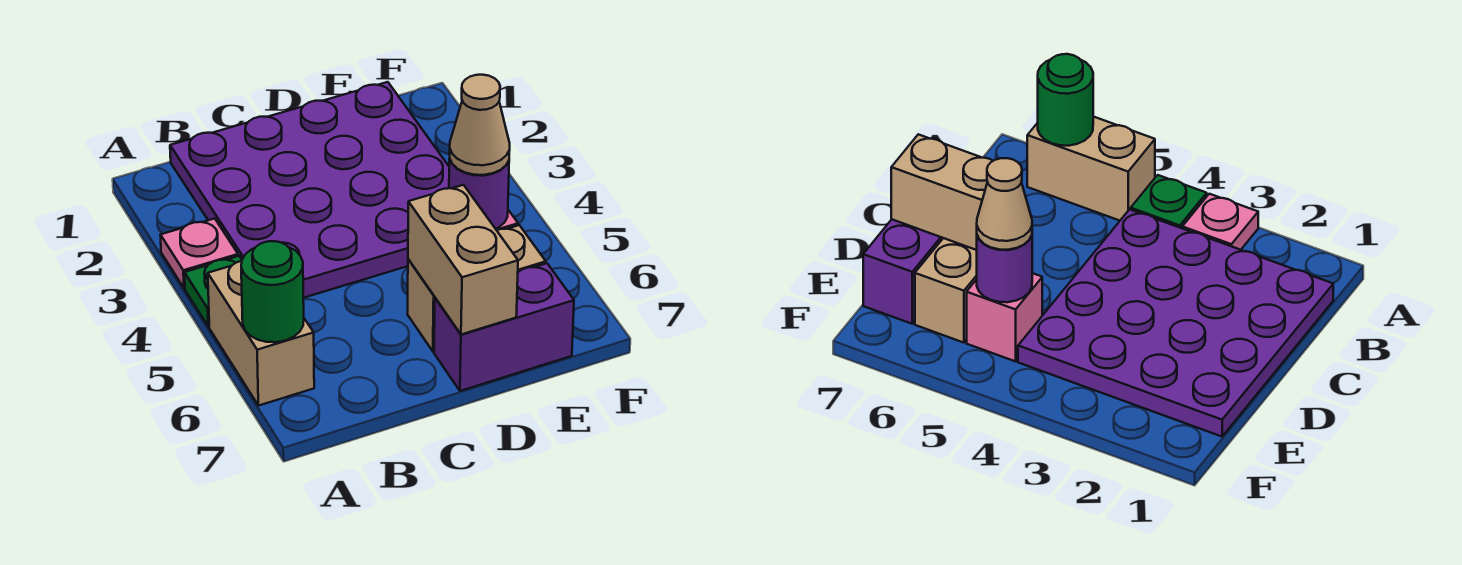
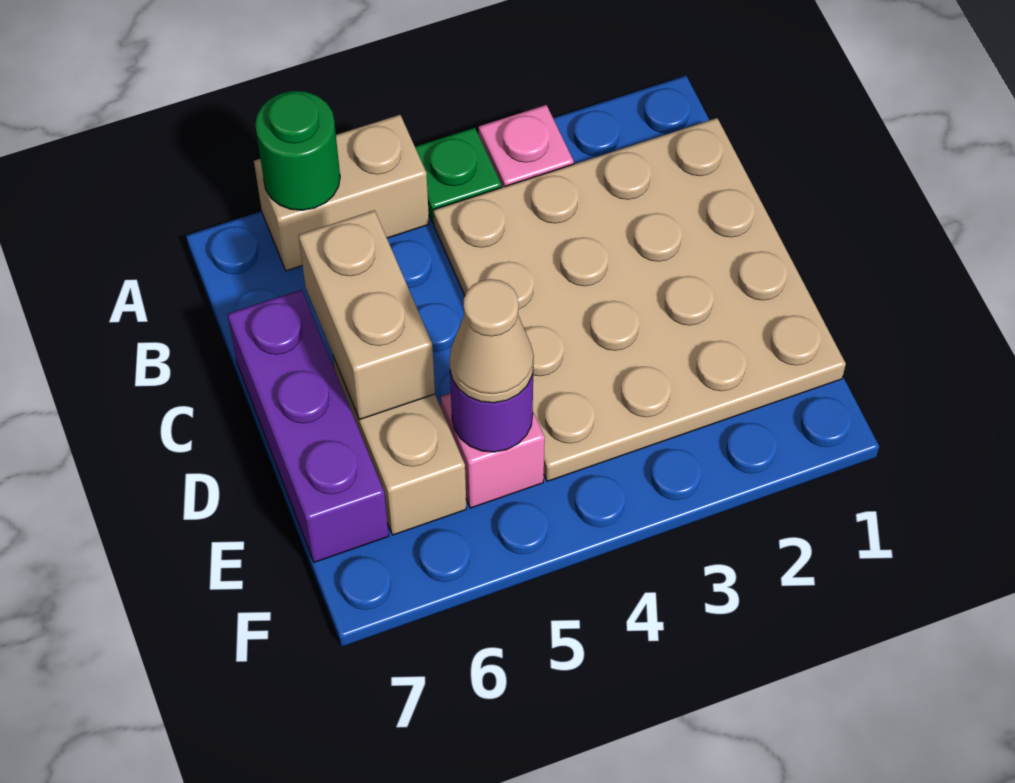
purple plate B1:E4 level 1 -> tan plate B1:E4 level 1
tan brick D6:D7 level 2 -> tan brick C6:D6 level 2
purple brick D7:E7 level 1 -> purple brick C7:E7 level 1

